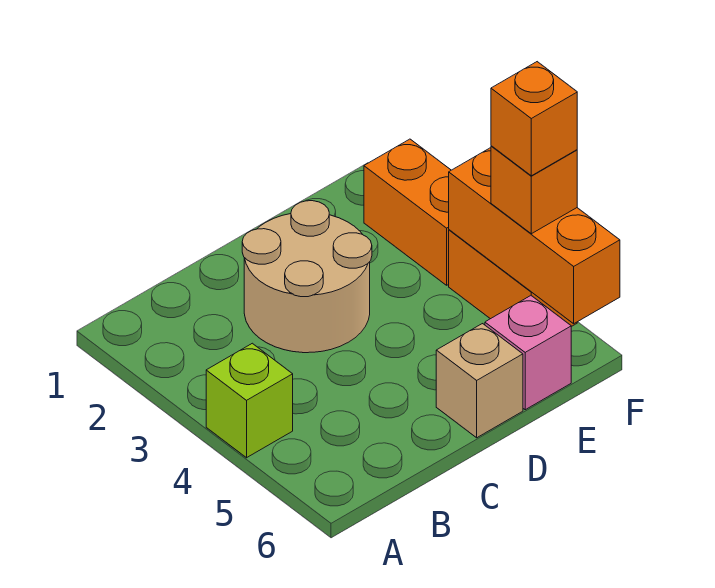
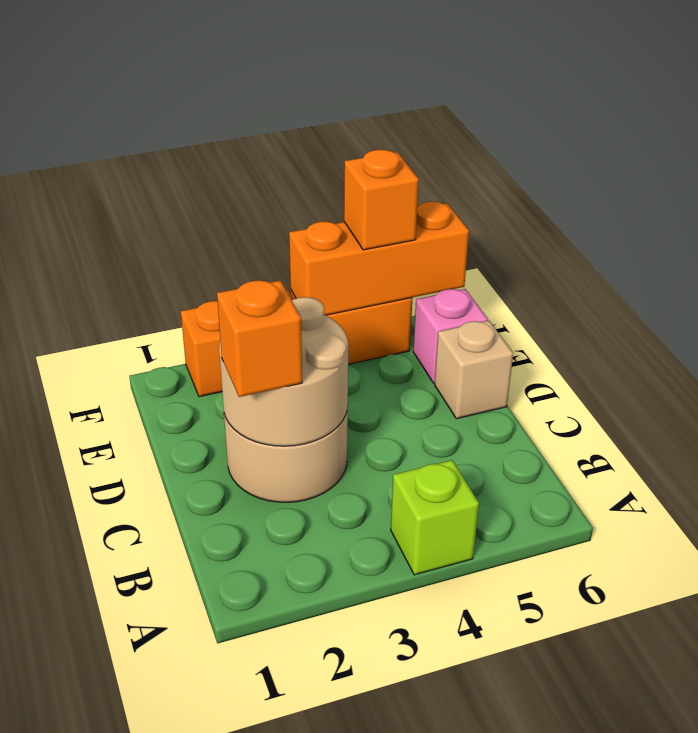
none -> tan round brick C2:D3 level 2
orange brick F5 level 4 -> orange brick C2 level 3

